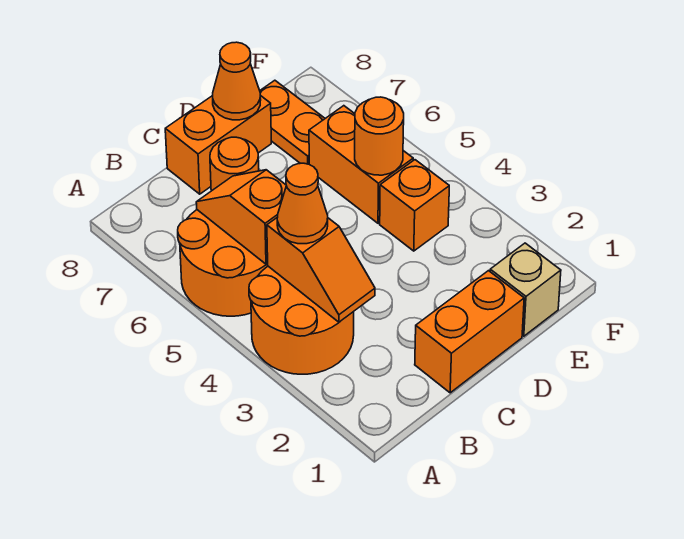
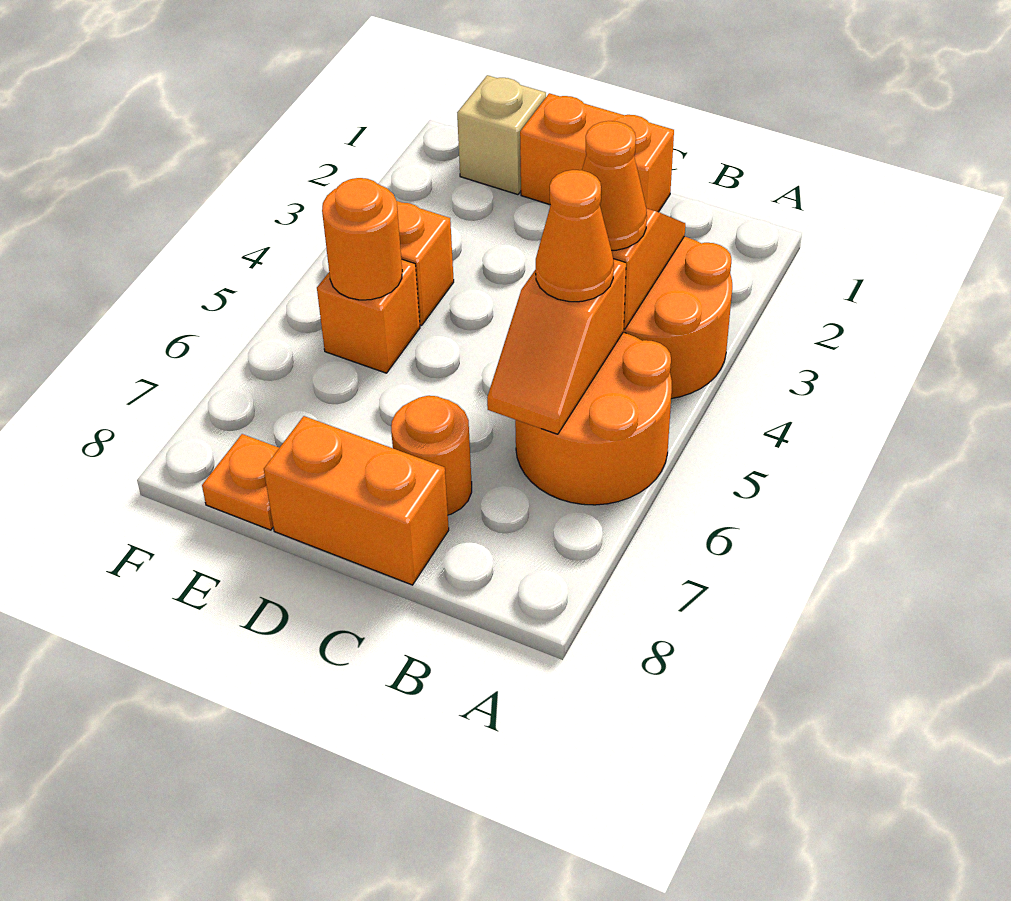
orange cone D8 level 2 -> orange cone B5 level 3
orange brick E5:E6 level 1 -> orange brick E5 level 1
orange plate E7:E8 level 1 -> orange plate E8 level 1

